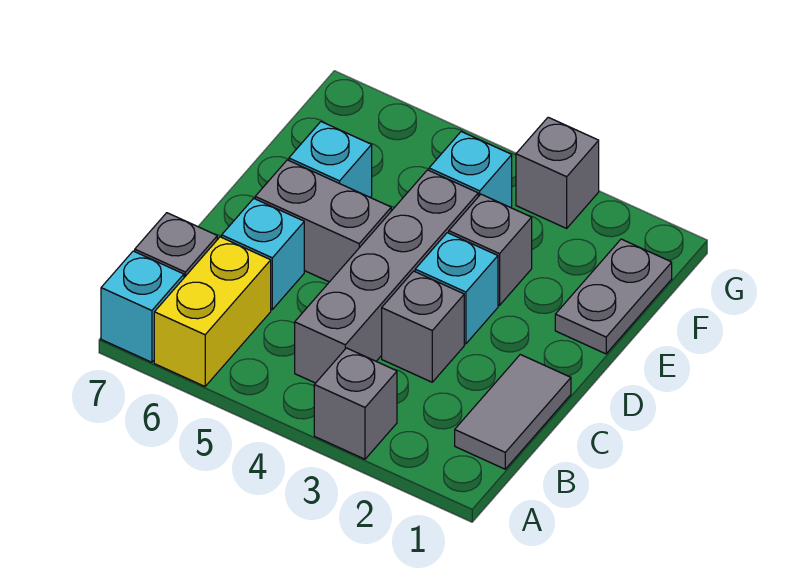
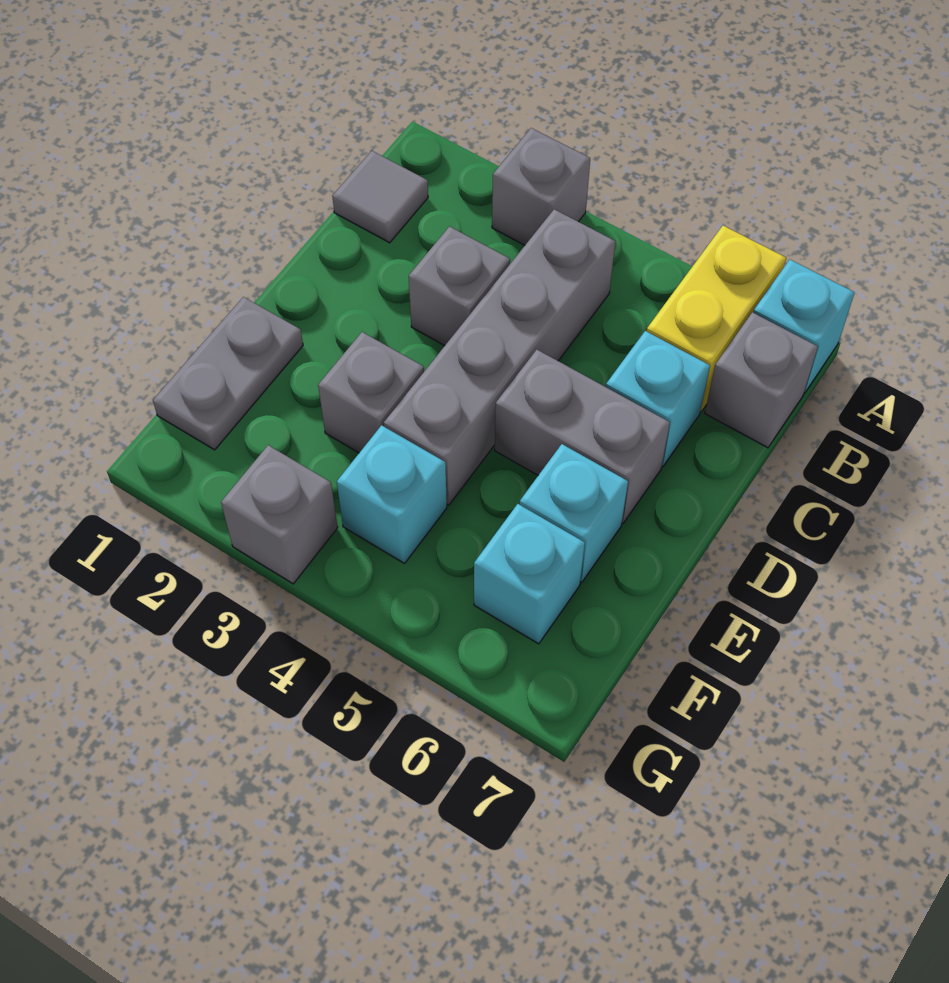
grey tile B1:C1 level 1 -> grey tile B1 level 1
cyan brick D3 level 1 -> cyan brick F6 level 1

